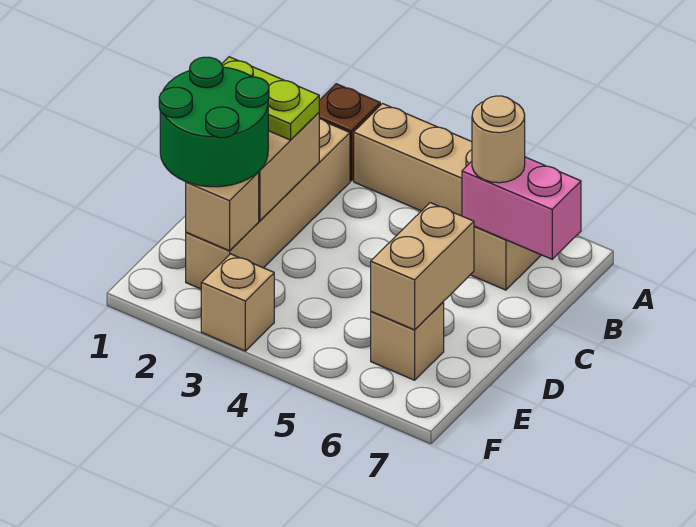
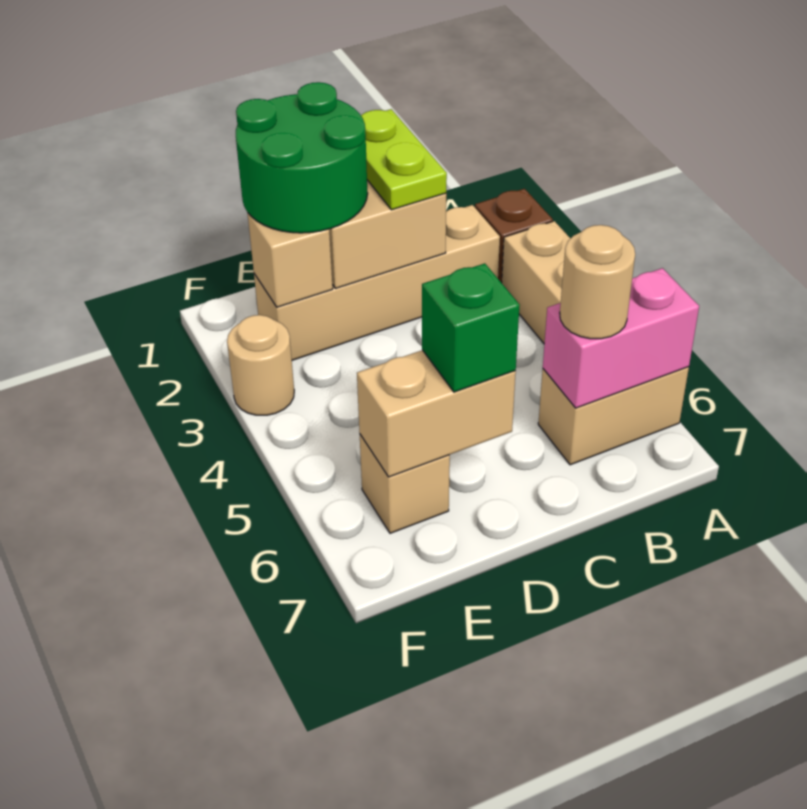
pink brick B6:B7 level 2 -> pink brick A6:B6 level 2
none -> green brick D6 level 3
tan brick F3 level 1 -> tan round brick F3 level 1

